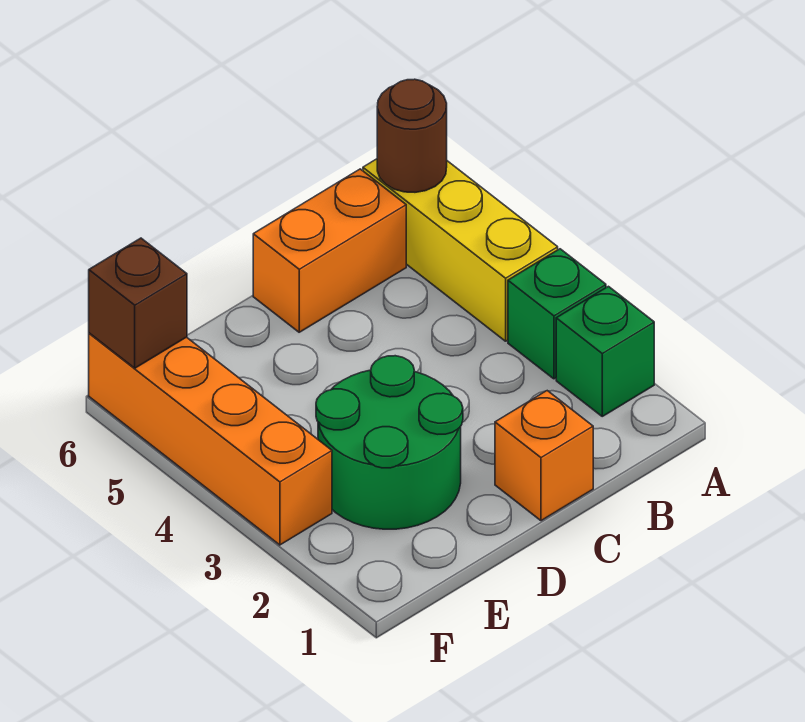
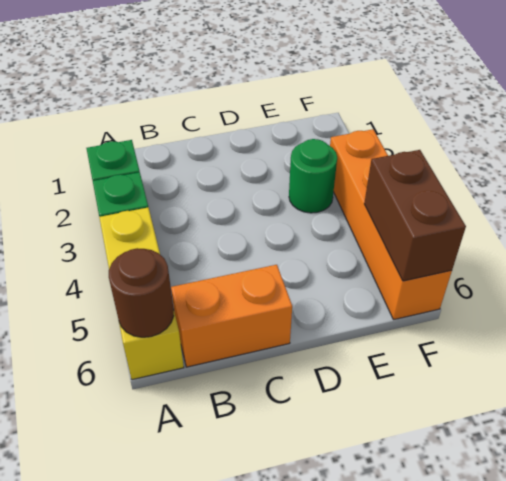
orange brick C1 level 1 -> none
green round brick D2:E3 level 1 -> green round brick E3 level 1
brown brick F6 level 2 -> brown brick F5:F6 level 2

